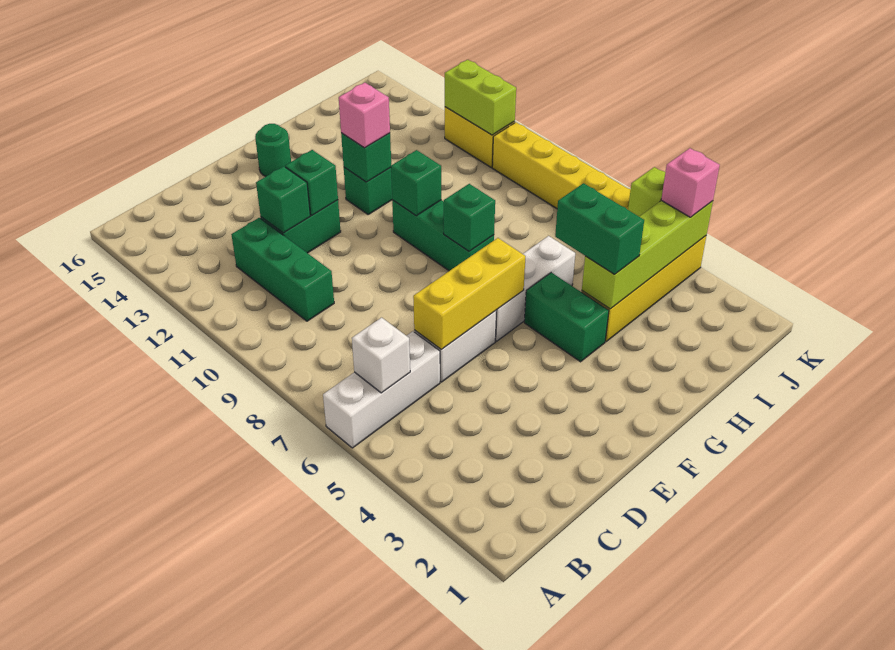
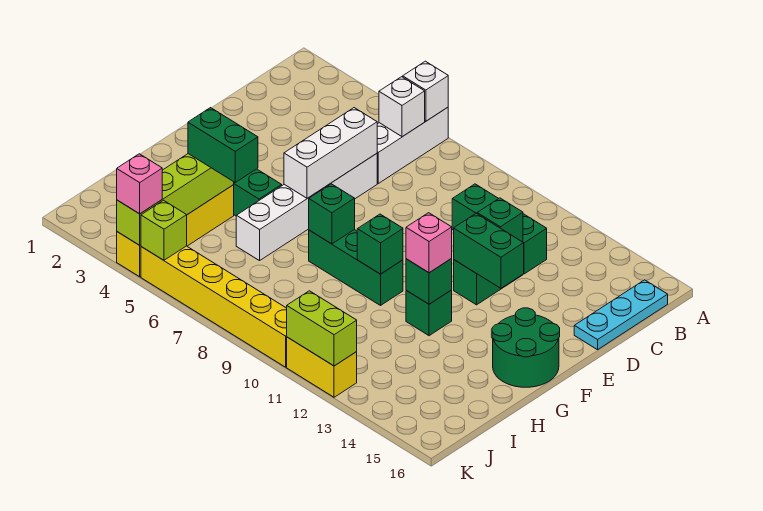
none -> white brick A6 level 2
none -> cyan plate B16:D16 level 1
yellow brick D6:F6 level 2 -> white brick D6:F6 level 2
green brick E12 level 2 -> green brick E12:E13 level 2
green round brick F15 level 1 -> green round brick F15:G16 level 1

